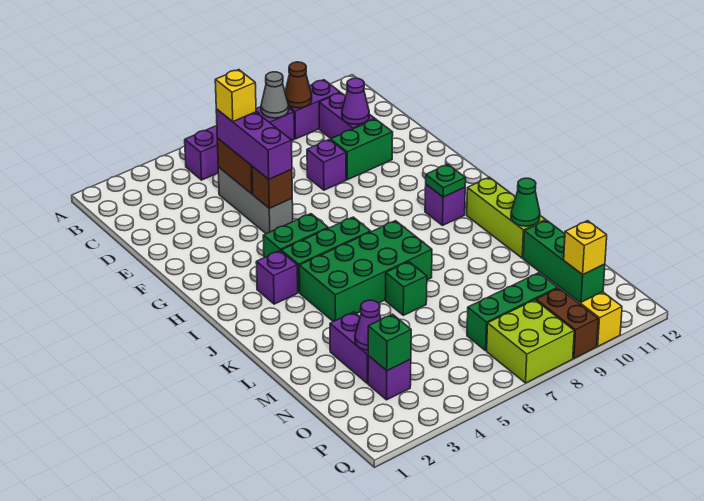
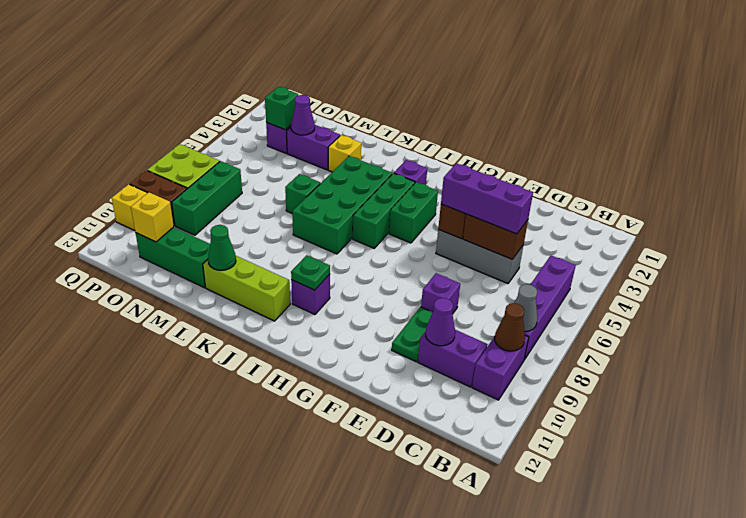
yellow brick D5 level 4 -> yellow brick L3 level 1
green brick E9:E10 level 1 -> green plate E9:E10 level 1

